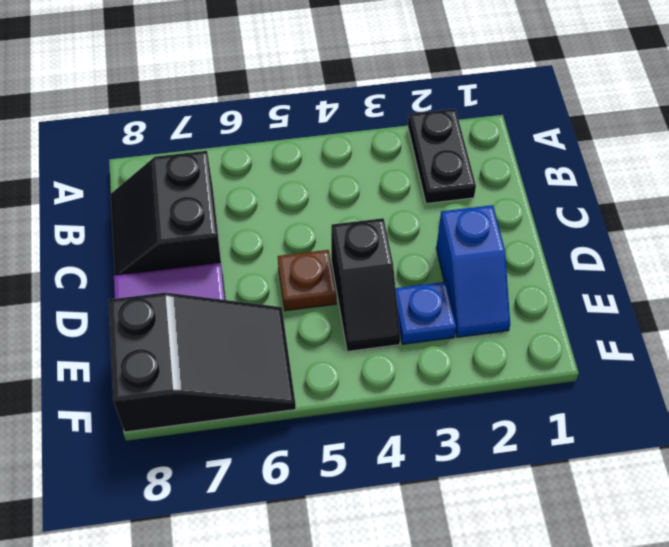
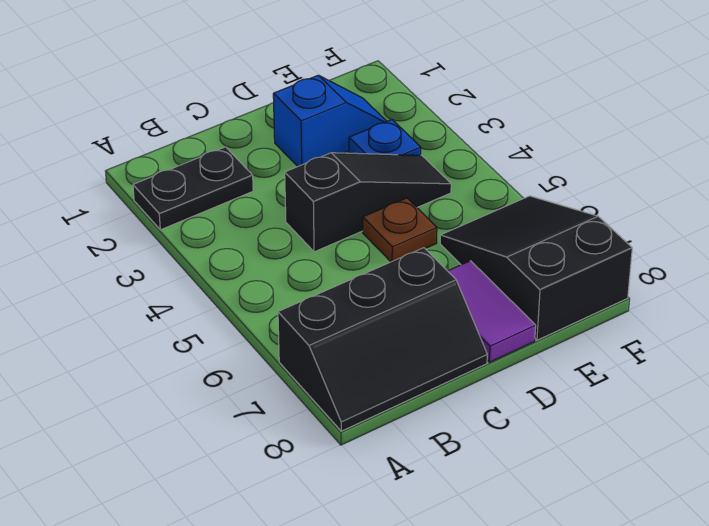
black slope B7:C8 level 1 top 7 -> black slope A7:C8 level 1 top 7
black slope D4:E4 level 1 top D -> black slope C4:E4 level 1 top C

